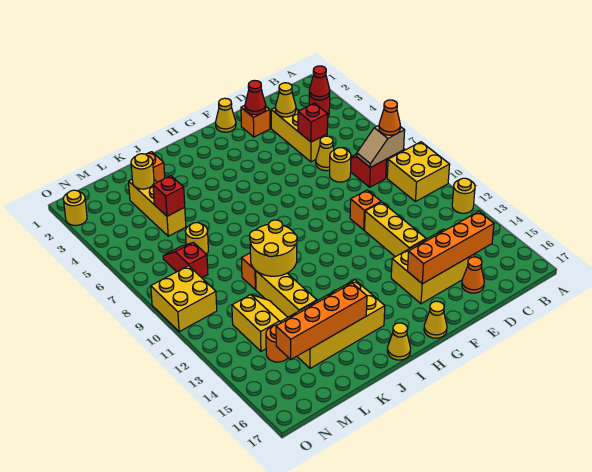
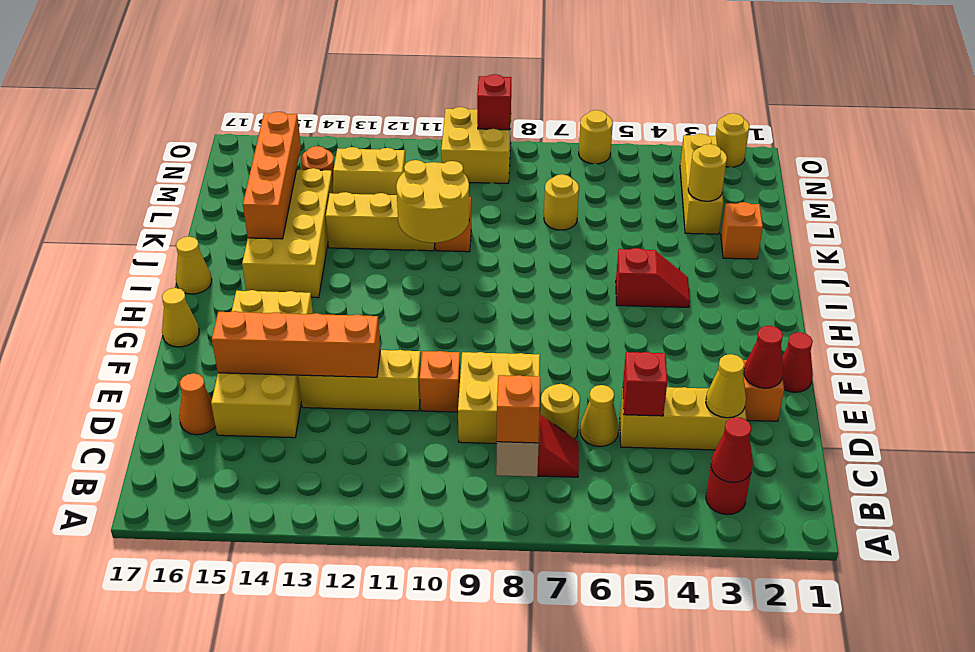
yellow brick A9:B10 level 1 -> yellow brick D8:E9 level 1
yellow round brick A12 level 1 -> yellow round brick O6 level 1
orange cone B8 level 3 -> orange brick B8 level 3
orange brick C15:F15 level 2 -> orange brick E12:E15 level 2
yellow brick D14:F15 level 1 -> yellow brick D14:G15 level 1
yellow cone F1 level 1 -> red cone F1 level 1
yellow brick L3:L5 level 1 -> yellow brick L3:N3 level 1
red brick L5 level 2 -> red brick O9 level 2
red slope M7:M8 level 1 top 8 -> red slope I4:I5 level 1 top 5

